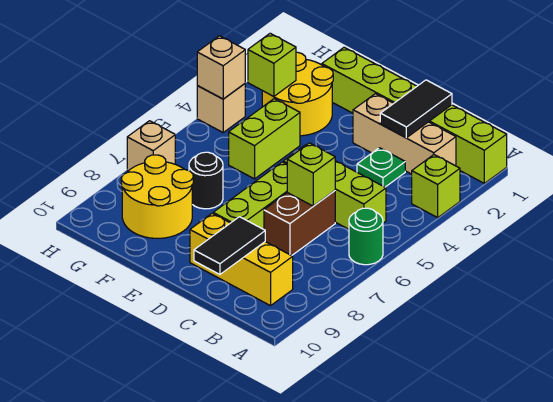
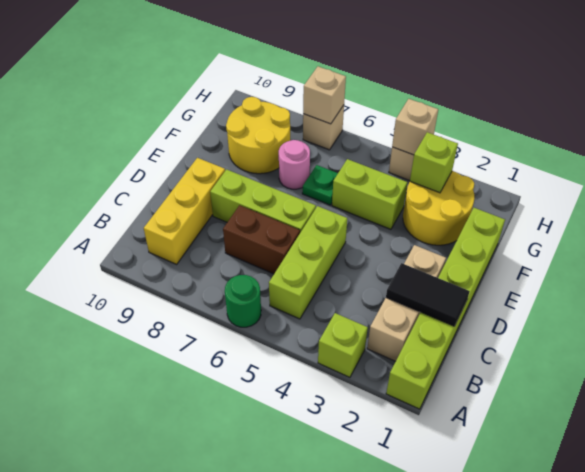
green plate C3 level 1 -> green plate F6 level 1
lime brick C6 level 2 -> none
black tile C9:C10 level 2 -> none
black round brick F7 level 1 -> pink round brick F7 level 1
none -> tan brick H7 level 2

